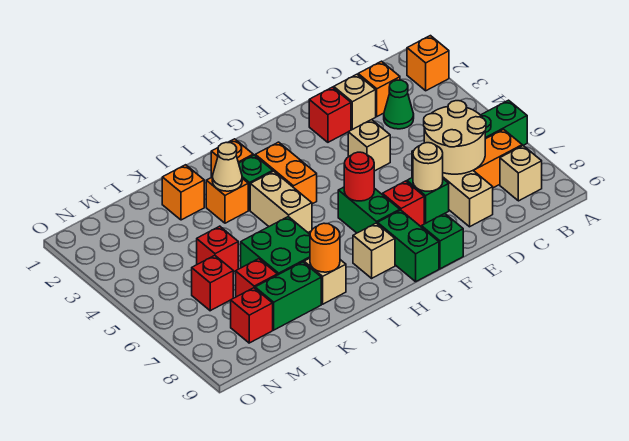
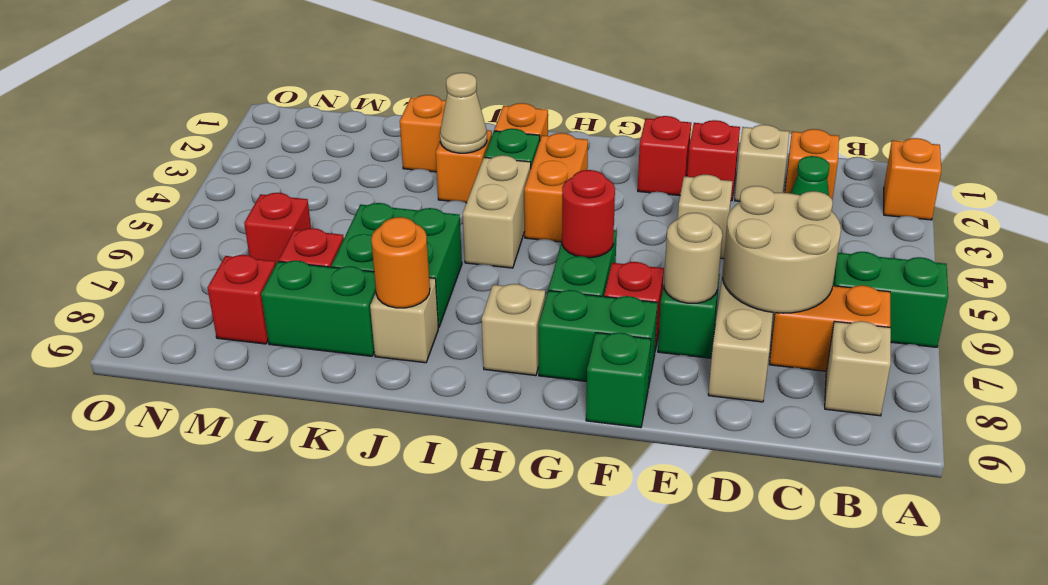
green brick G8:G9 level 1 -> green brick F8:G8 level 1
red brick L5 level 1 -> red brick F2 level 1

